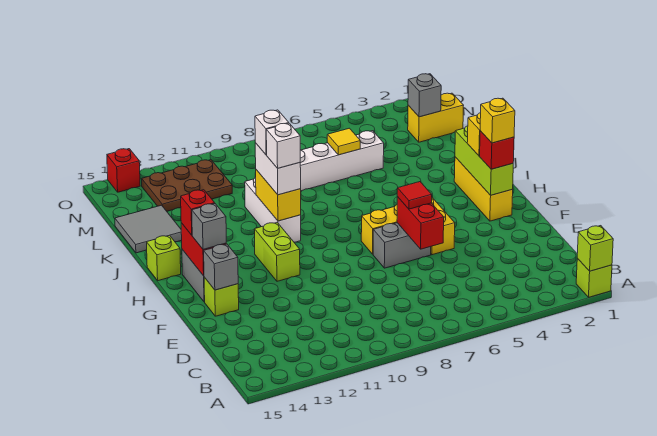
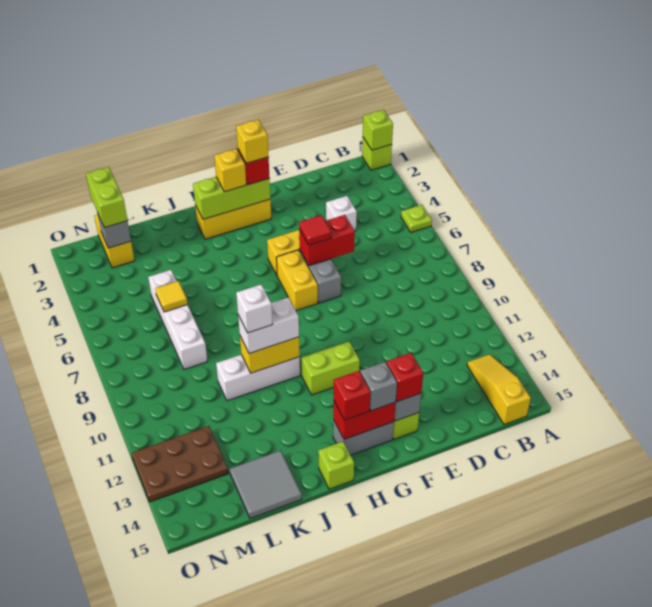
none -> lime plate A5 level 1
none -> yellow slope B13:B15 level 1 top 15
white brick I10 level 4 -> white brick D4 level 1
none -> lime brick M1:M2 level 3
brown plate M11:N13 level 1 -> brown plate M12:O13 level 1
red brick O14 level 1 -> red brick F14 level 3

